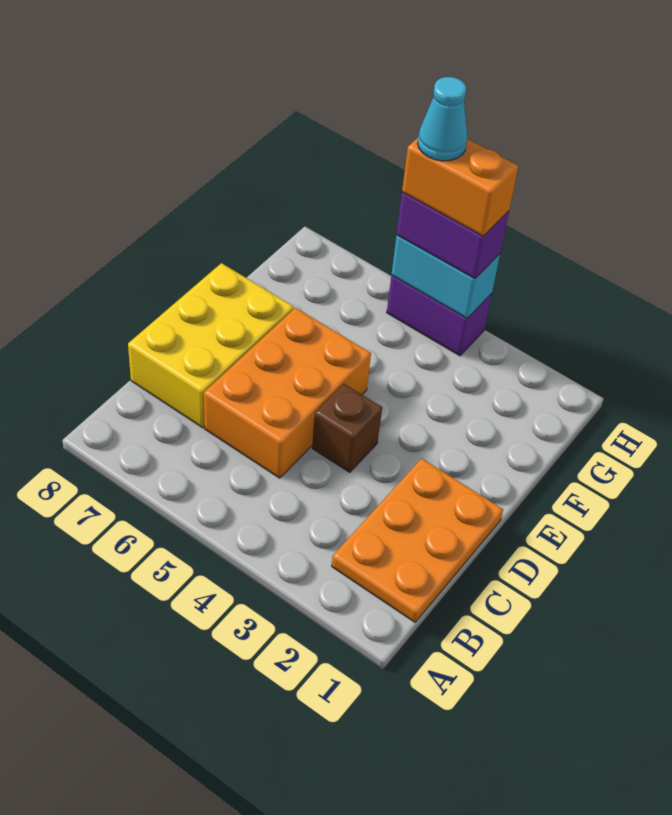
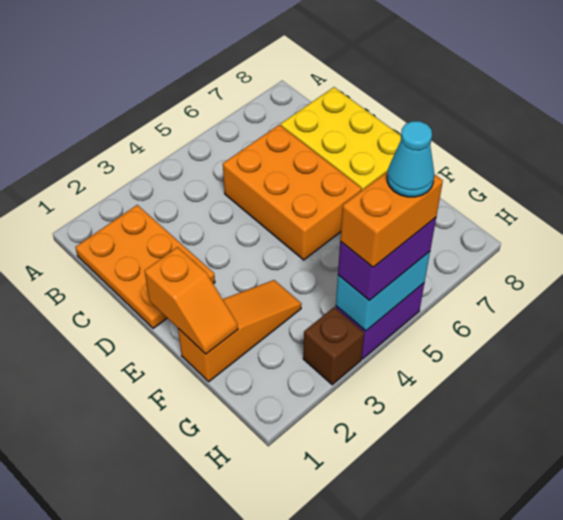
brown brick D4 level 1 -> brown brick H3 level 1
none -> orange slope E1:F1 level 2 top E
none -> orange slope F1:F3 level 1 top 1

